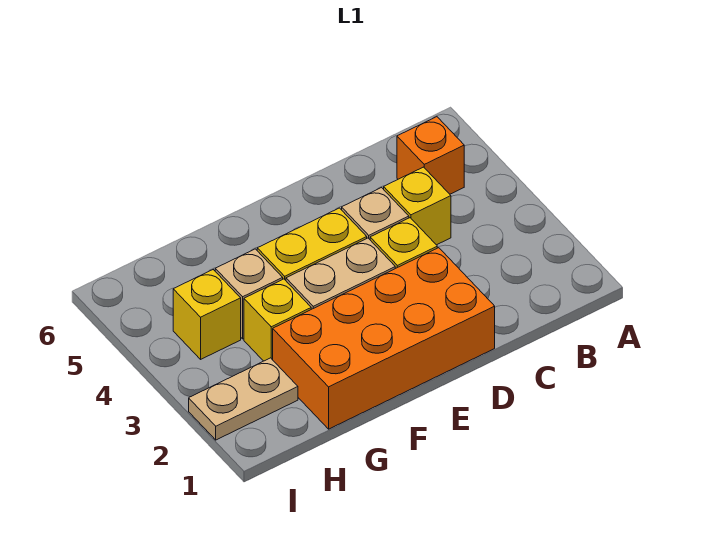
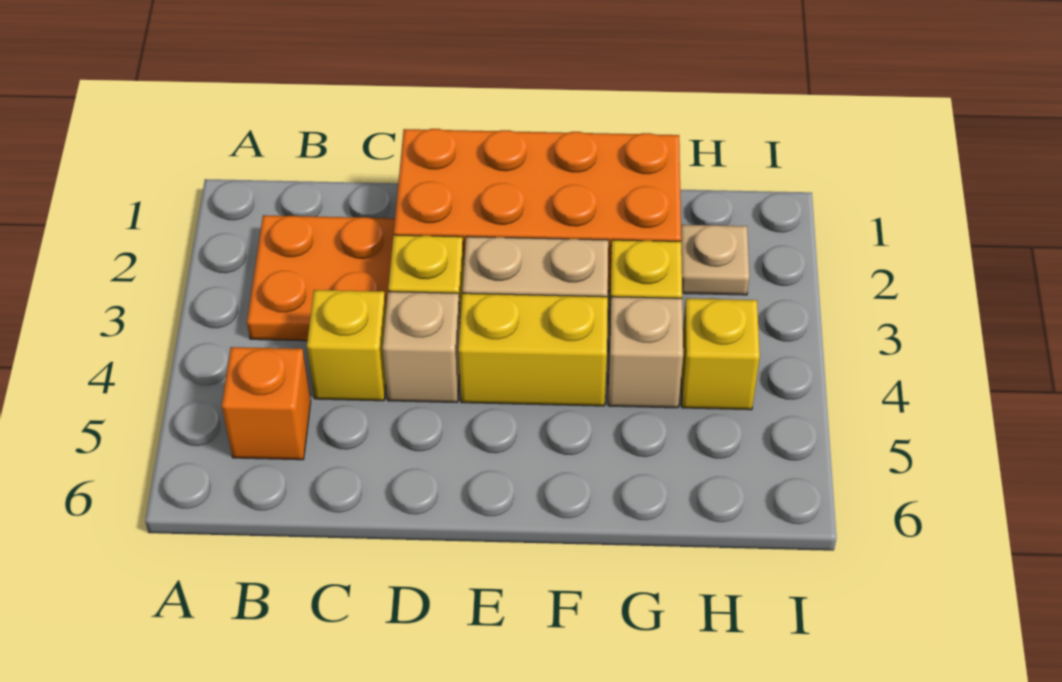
none -> orange plate B2:C3 level 1
tan plate H2:I2 level 1 -> tan plate H2 level 1

